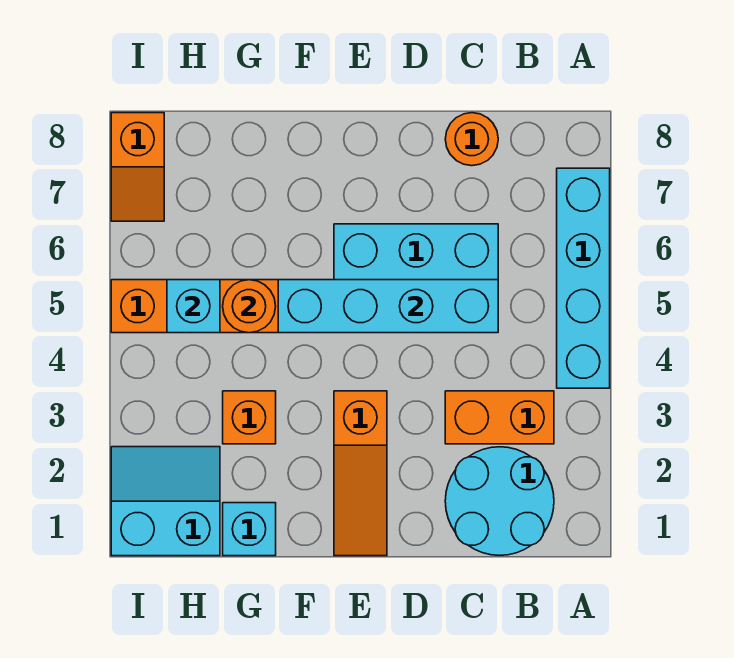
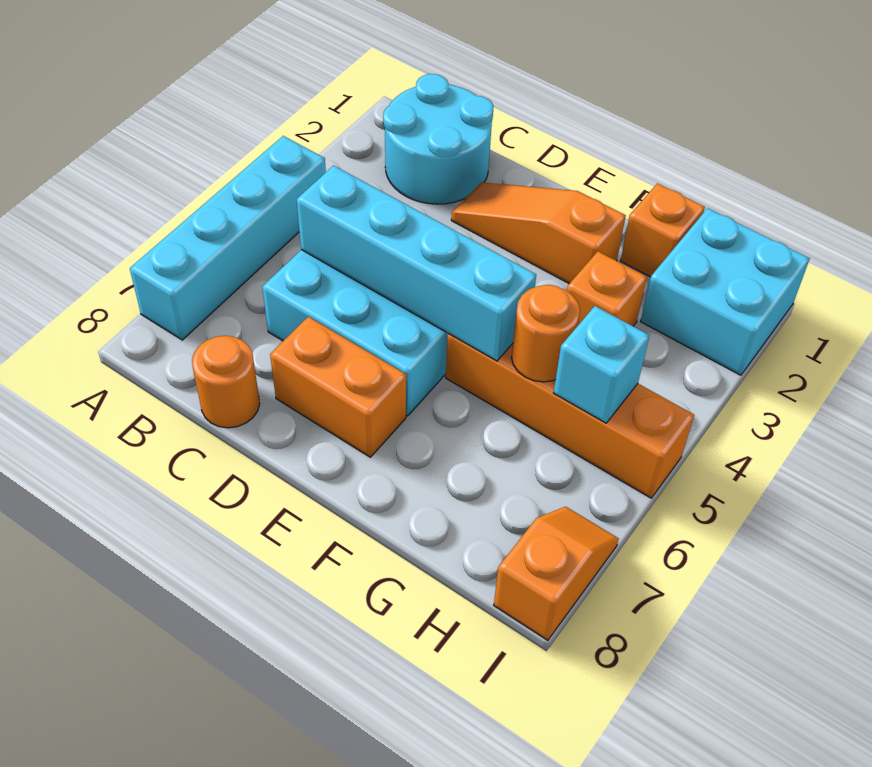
orange brick B3:C3 level 1 -> orange brick D7:E7 level 1
orange slope E1:E3 level 1 top 3 -> orange slope D2:F2 level 1 top F
cyan brick G1 level 1 -> orange brick G1 level 1
cyan slope H1:I2 level 1 top 1 -> cyan brick H1:I2 level 1

